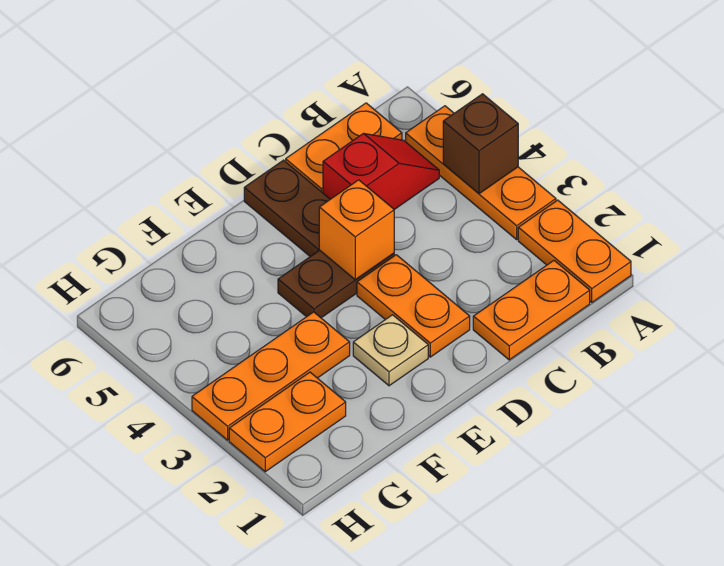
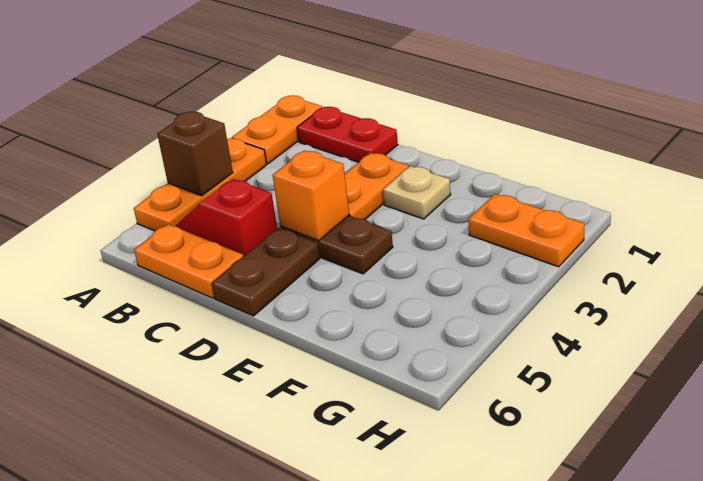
orange plate B1:C1 level 1 -> red plate B1:C1 level 1
orange plate F3:H3 level 1 -> none

